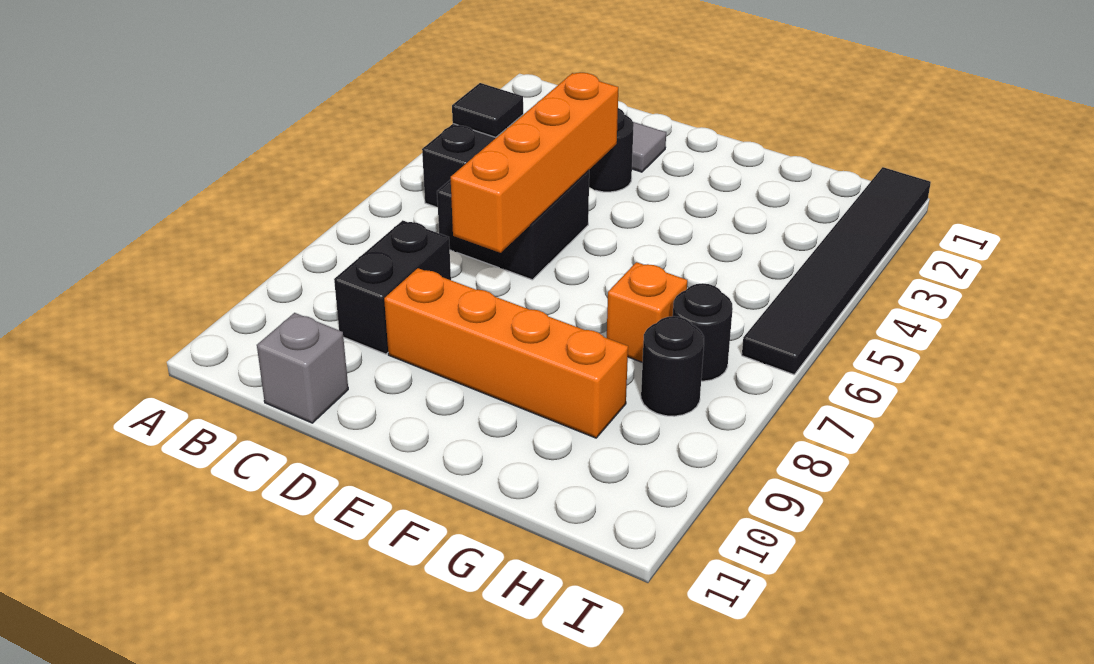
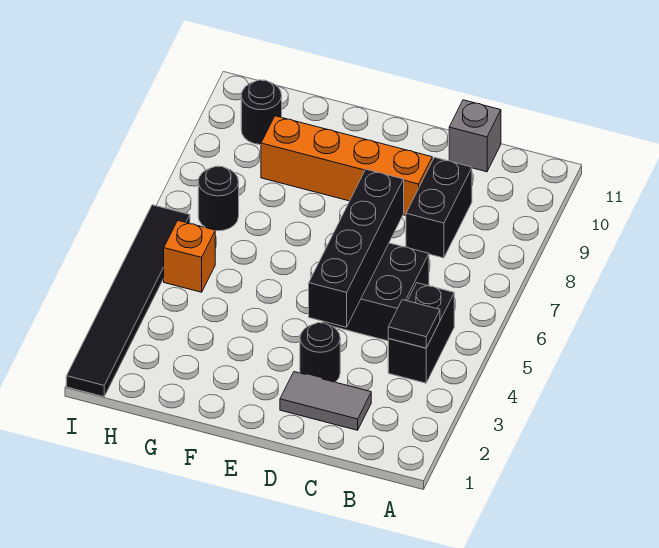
orange brick D4:D7 level 2 -> black brick D4:D7 level 2
orange brick G7 level 1 -> orange brick H5 level 1
black round brick H8 level 1 -> black round brick H10 level 1

